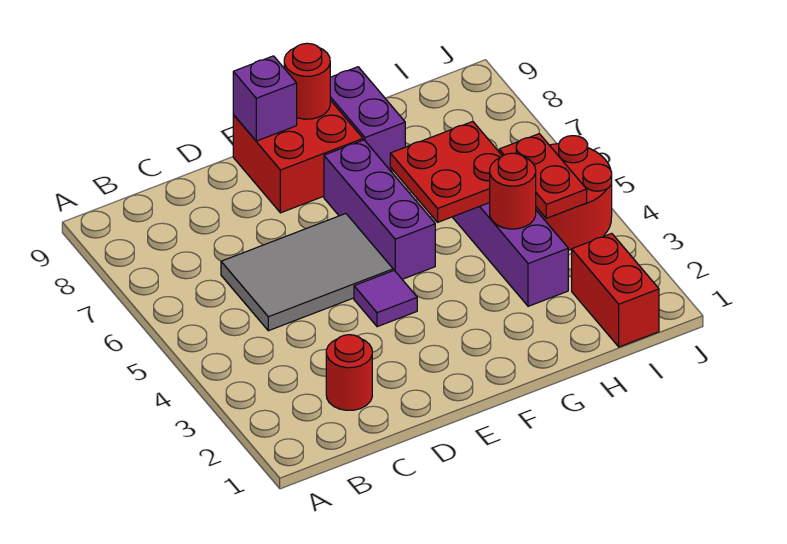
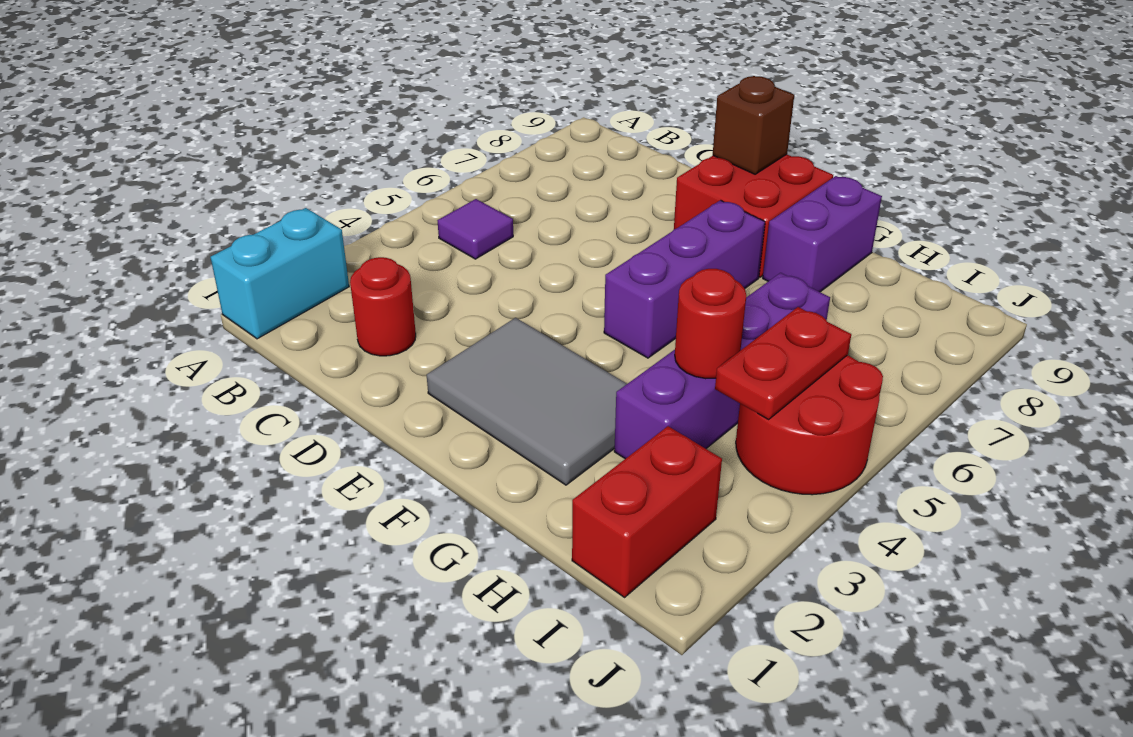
none -> cyan brick A1:A2 level 1
grey tile C5:E6 level 1 -> grey tile E2:G3 level 1
purple tile E4 level 1 -> purple tile B5 level 1
purple brick E9 level 2 -> brown brick E9 level 2
red round brick F9 level 2 -> none
red plate G5:H6 level 2 -> none

